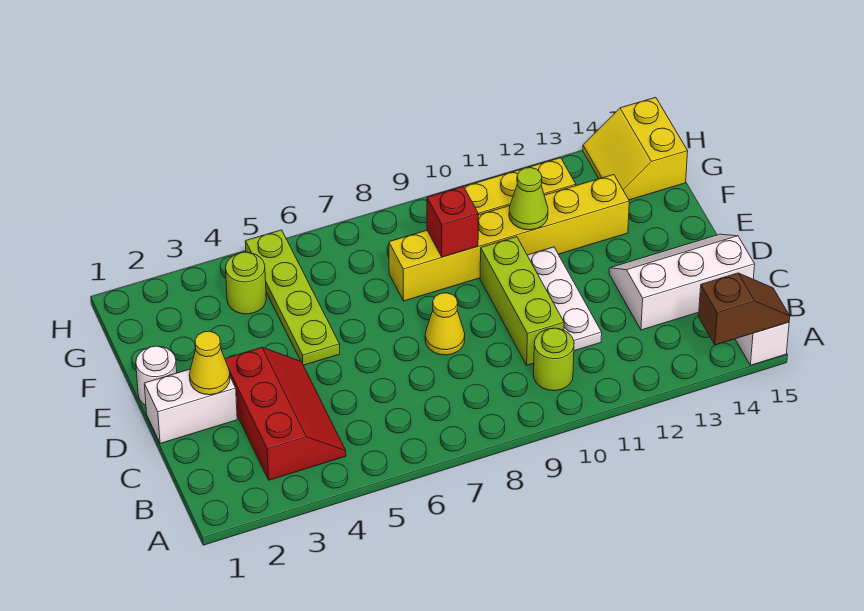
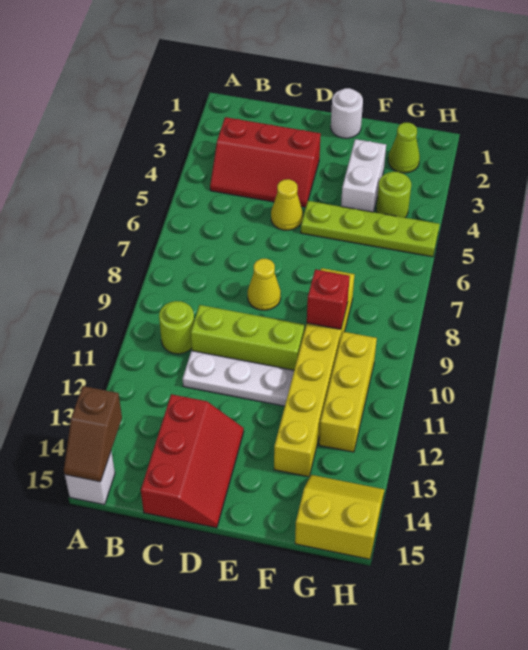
white slope C13:D15 level 1 top C -> red slope C13:D15 level 1 top C
white brick D1:D2 level 1 -> white brick F3:F4 level 1
yellow cone D2 level 2 -> yellow cone D5 level 1
lime cone F11 level 2 -> lime cone G2 level 1

